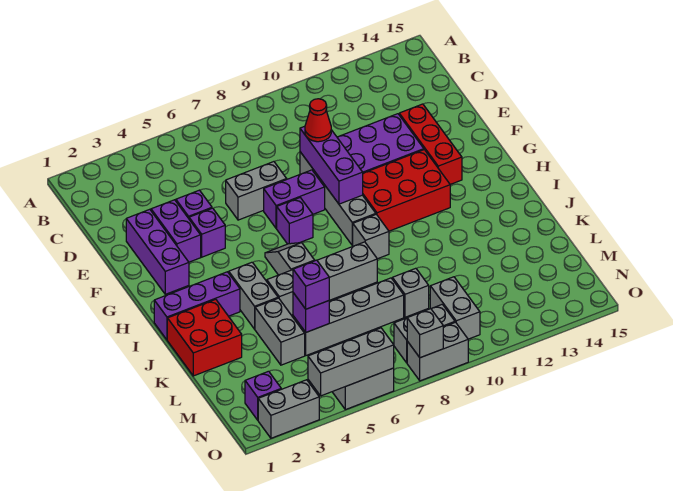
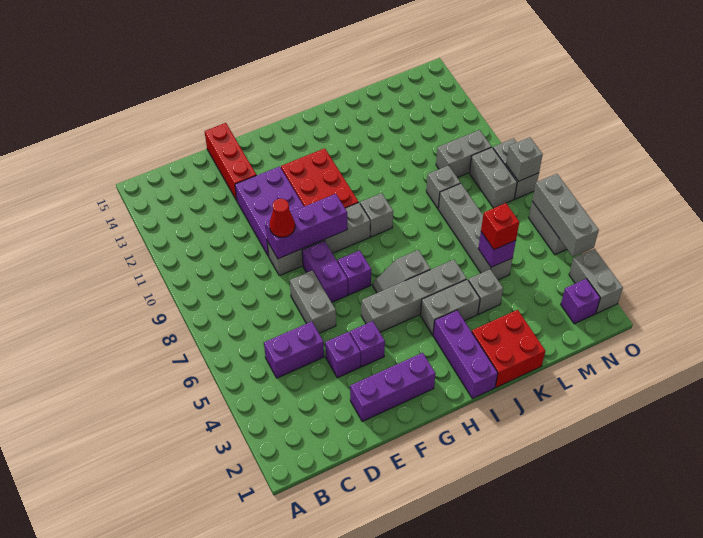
purple brick E3:F3 level 1 -> purple brick C5:D5 level 1
red brick E13:G13 level 1 -> red brick E13:E15 level 1
grey brick J5:J8 level 1 -> grey brick G5:J5 level 1
grey brick K4:L4 level 1 -> grey brick K4 level 1
purple brick L5 level 3 -> red brick L5 level 3

